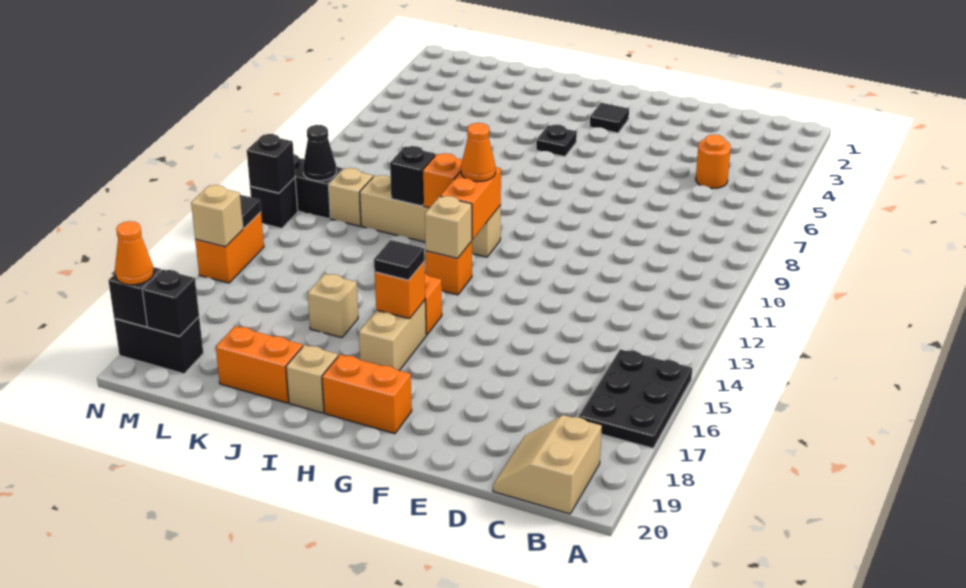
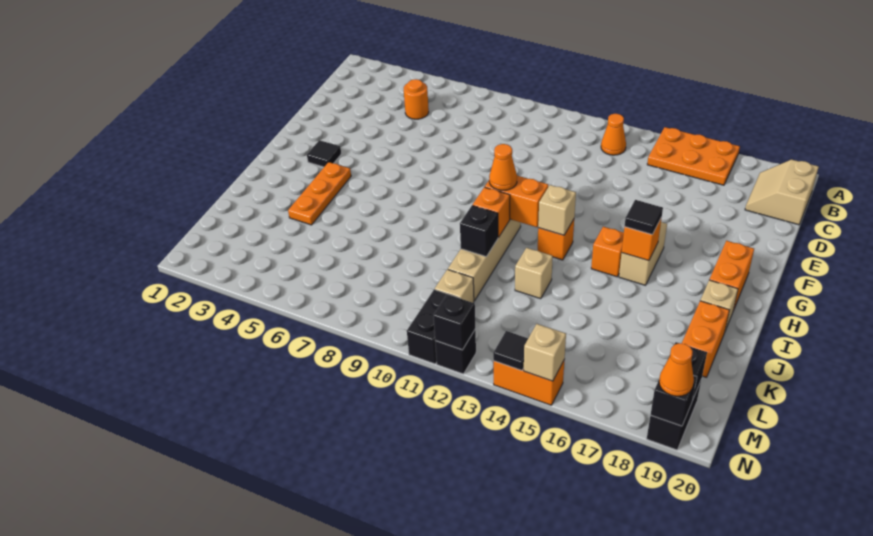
black plate A15:B17 level 1 -> orange plate A15:B17 level 1
none -> orange cone B13 level 1
tan slope B19:C20 level 1 top B -> tan slope B19:C20 level 1 top 20
none -> orange plate H4:J4 level 1
black plate H5 level 1 -> none
tan brick H16:H17 level 1 -> tan brick G16:H16 level 1
tan brick J16 level 1 -> tan brick J13 level 1
black cone M11 level 2 -> none

